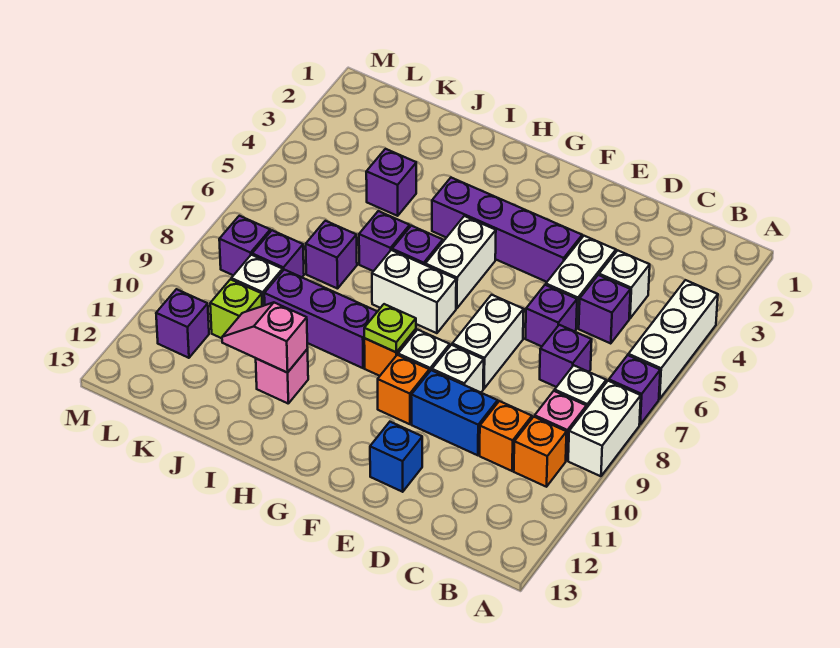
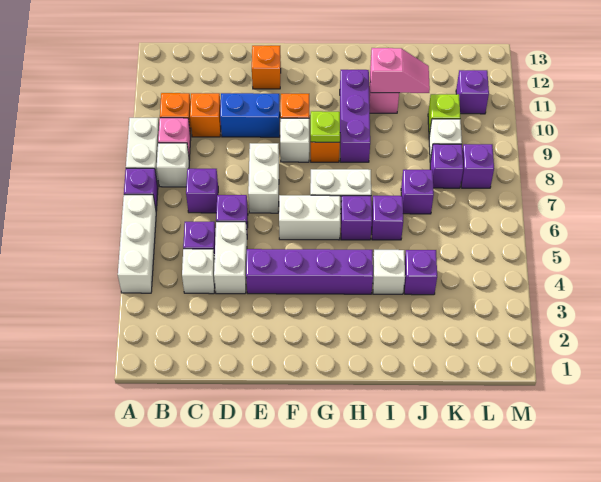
white brick E9 level 1 -> white brick I4 level 1
blue brick E12 level 1 -> orange brick E12 level 1
white brick G5:G6 level 1 -> white brick F6:G6 level 1
purple brick H9:J9 level 1 -> purple brick H9:H11 level 1

